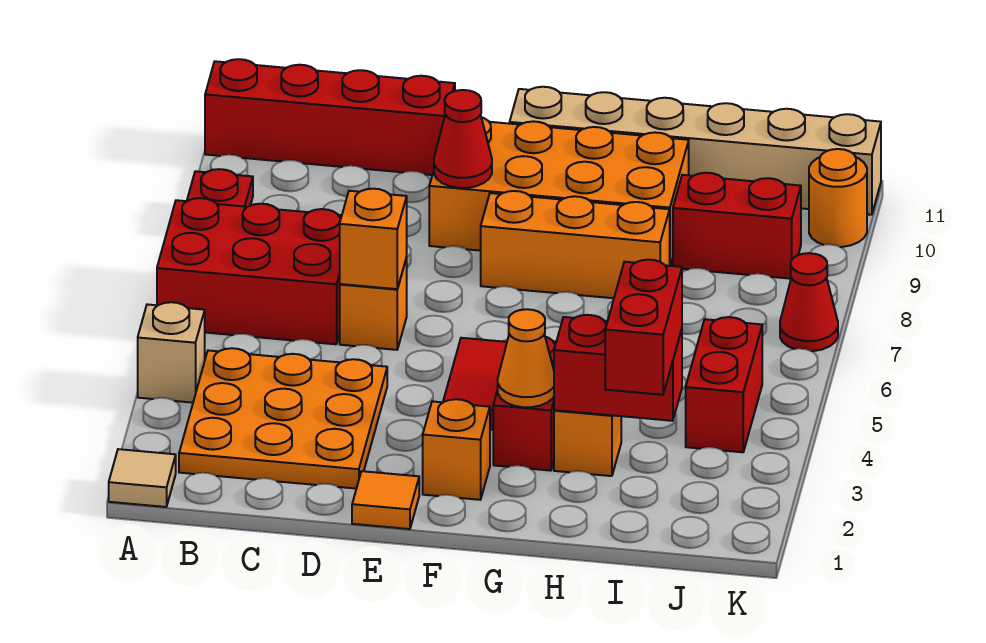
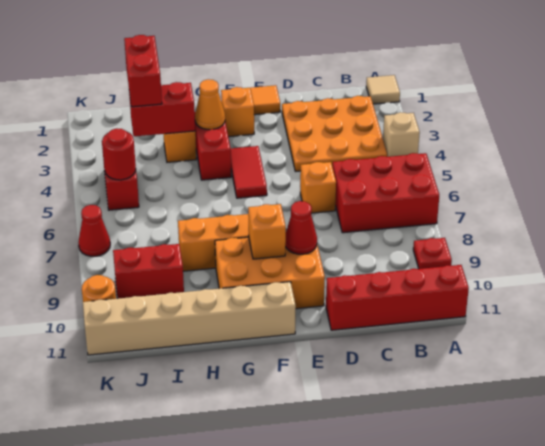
orange brick D6 level 2 -> orange brick F9 level 2
orange brick E9:H10 level 1 -> orange brick E9:G10 level 1
none -> red round brick J5 level 2

